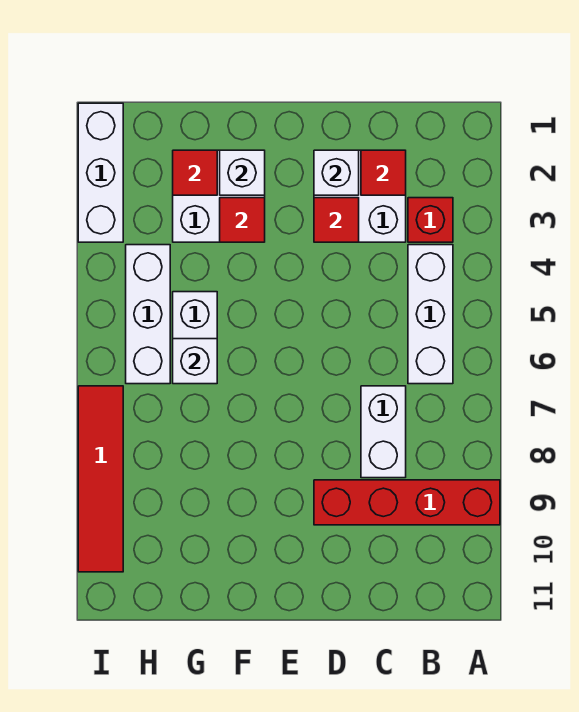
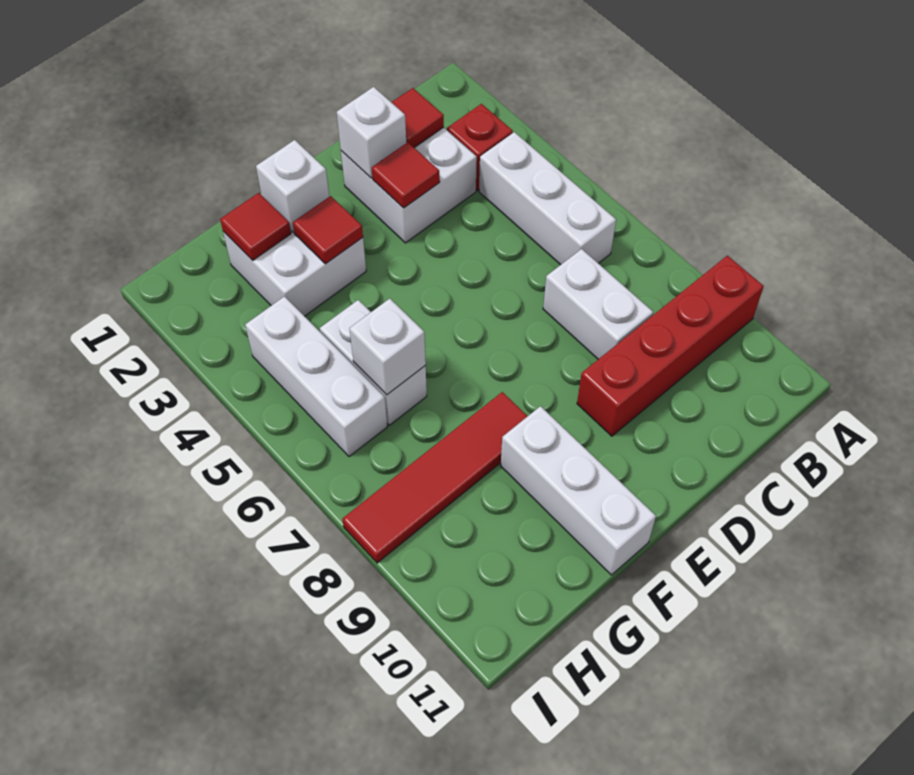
white brick I1:I3 level 1 -> white brick F9:F11 level 1
red tile I7:I10 level 1 -> red tile F8:I8 level 1

